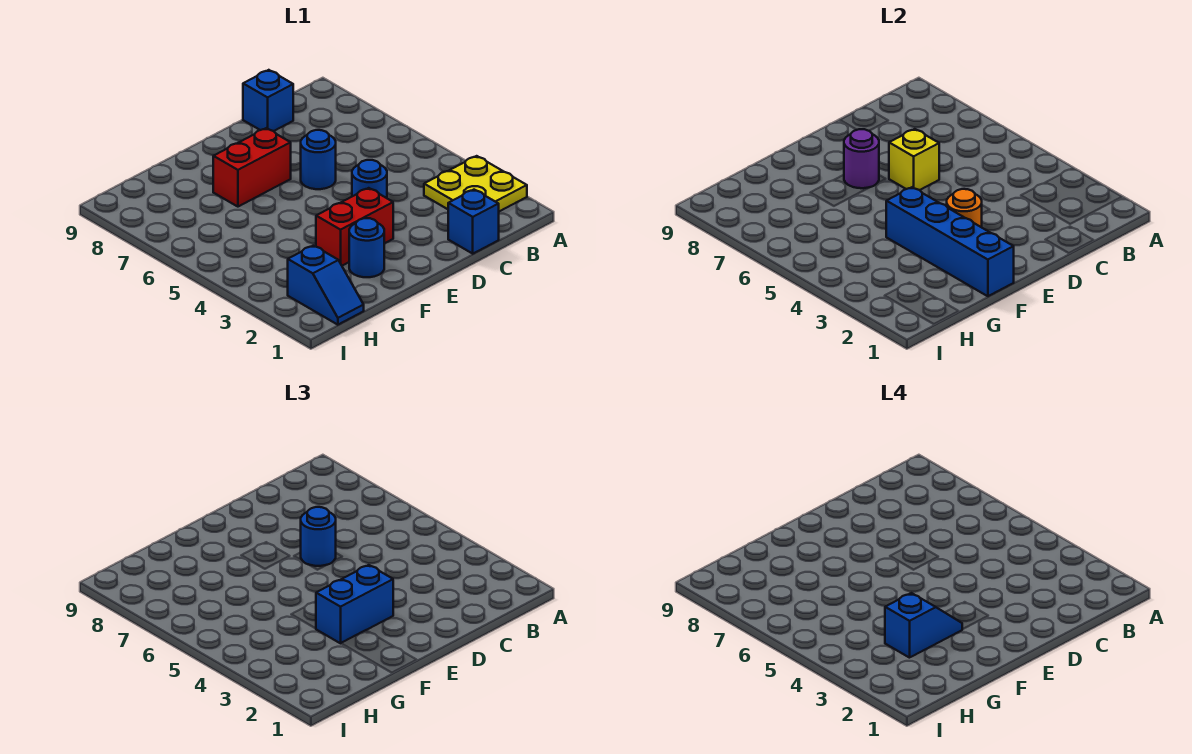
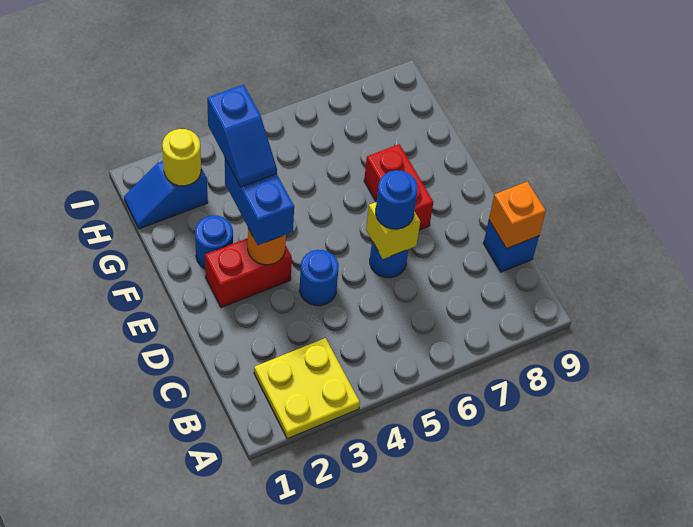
blue brick C1 level 1 -> none
none -> orange brick C9 level 2
red brick E3:F3 level 1 -> red brick E2:E3 level 1
purple round brick E7 level 2 -> none
blue brick F1:F4 level 2 -> none
none -> yellow round brick H2 level 2

